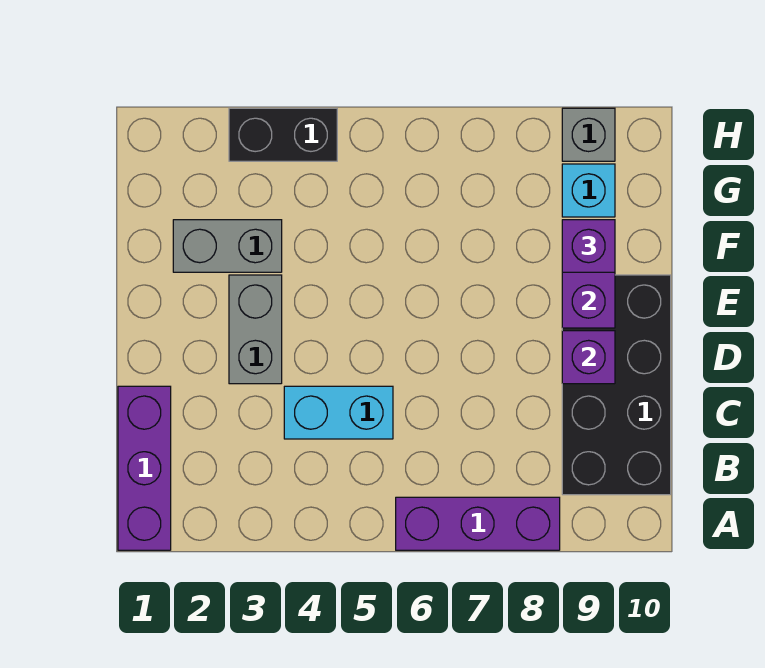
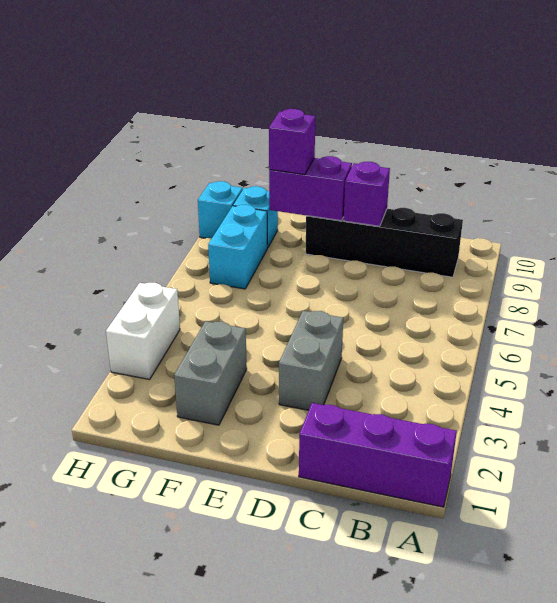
purple brick A6:A8 level 1 -> none
black brick B9:E10 level 1 -> black brick B9:E9 level 1
cyan brick C4:C5 level 1 -> cyan brick G7:G8 level 1
grey brick D3:E3 level 1 -> grey brick D3:D4 level 1
black brick H3:H4 level 1 -> white brick H3:H4 level 1
grey brick H9 level 1 -> cyan brick H9 level 1

